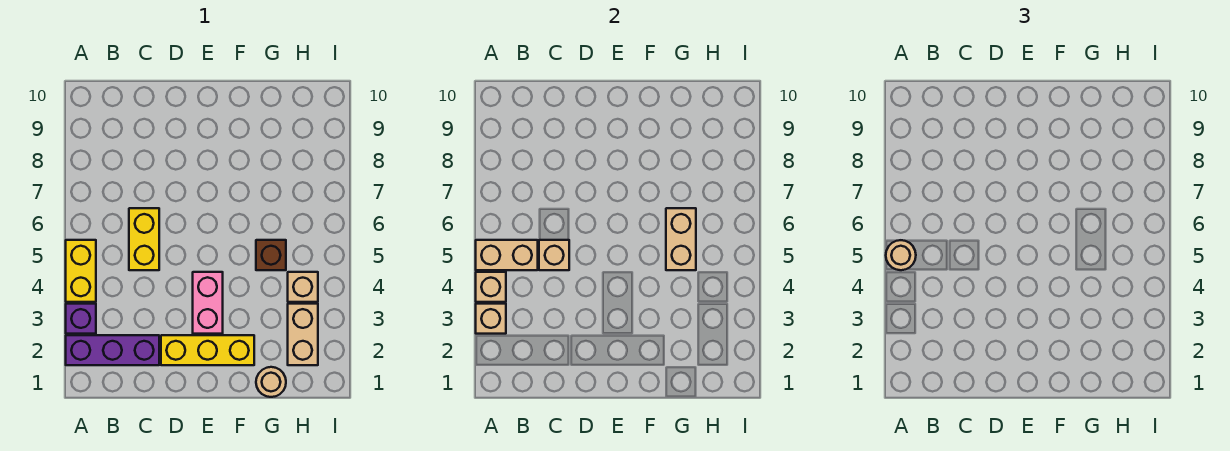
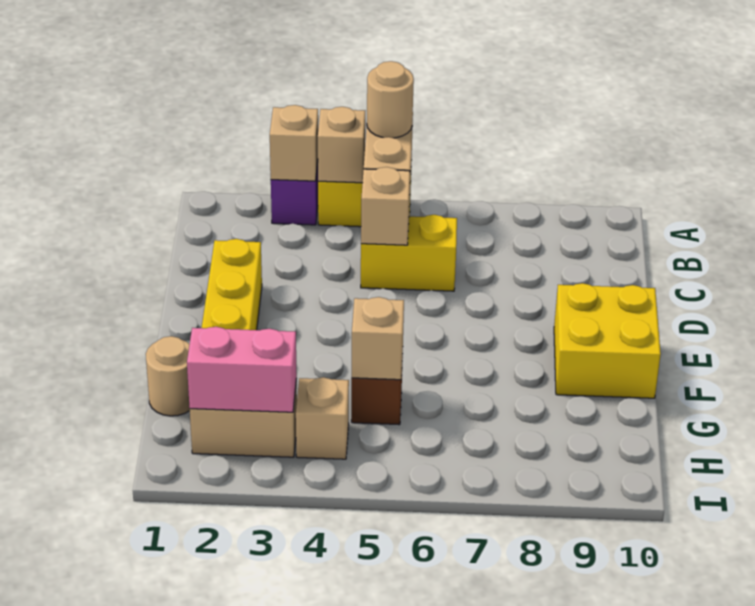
purple brick A2:C2 level 1 -> none
pink brick E3:E4 level 1 -> pink brick H2:H3 level 2
none -> yellow brick E9:F10 level 1
tan brick G5:G6 level 2 -> tan brick G5 level 2

